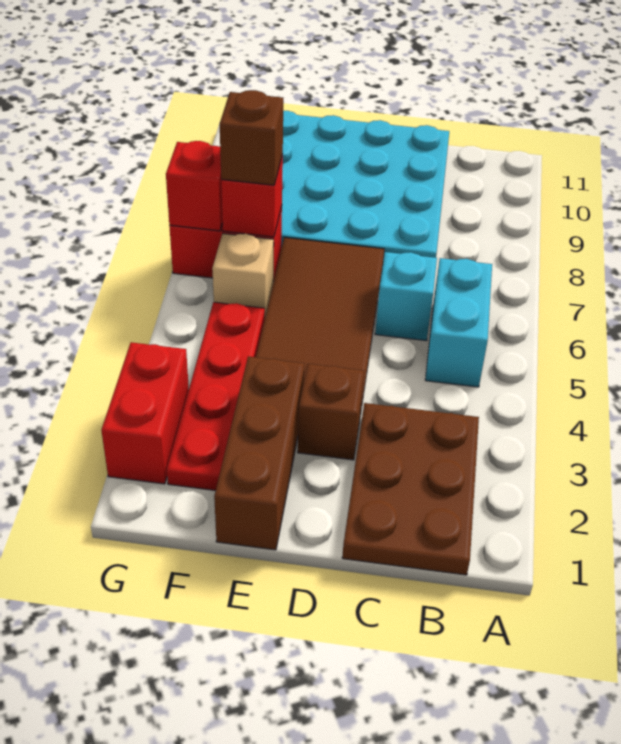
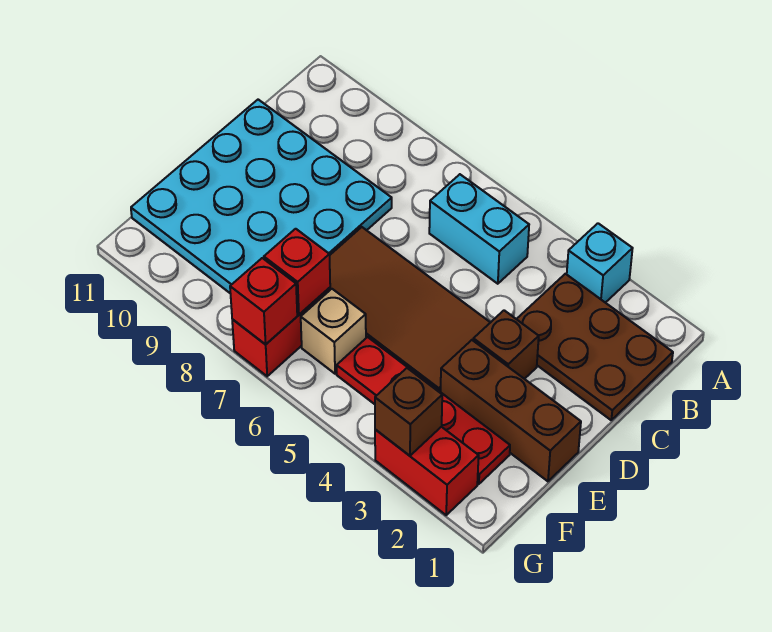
cyan brick C6 level 1 -> cyan brick A3 level 1
brown brick F7 level 3 -> brown brick G3 level 2

